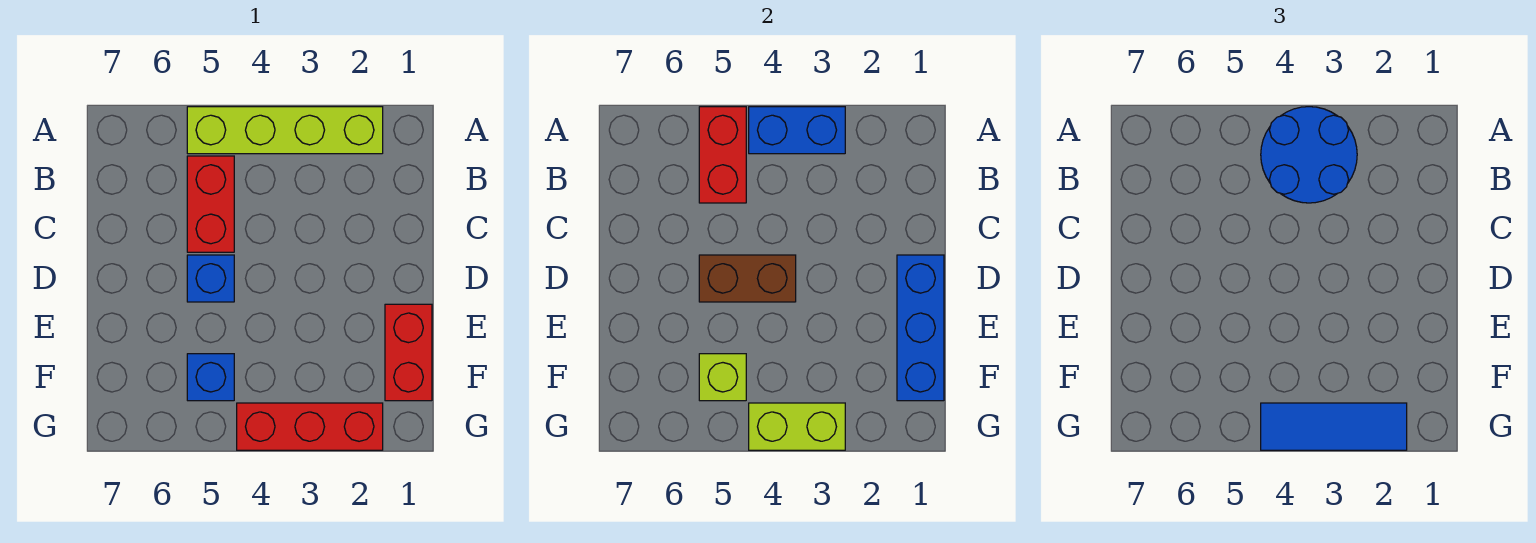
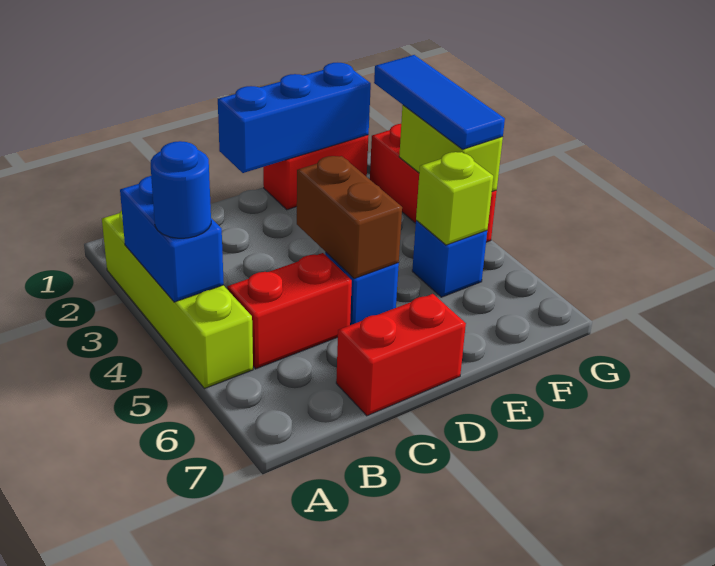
blue round brick A3:B4 level 3 -> blue round brick A4 level 3
red brick A5:B5 level 2 -> red brick C7:D7 level 1

